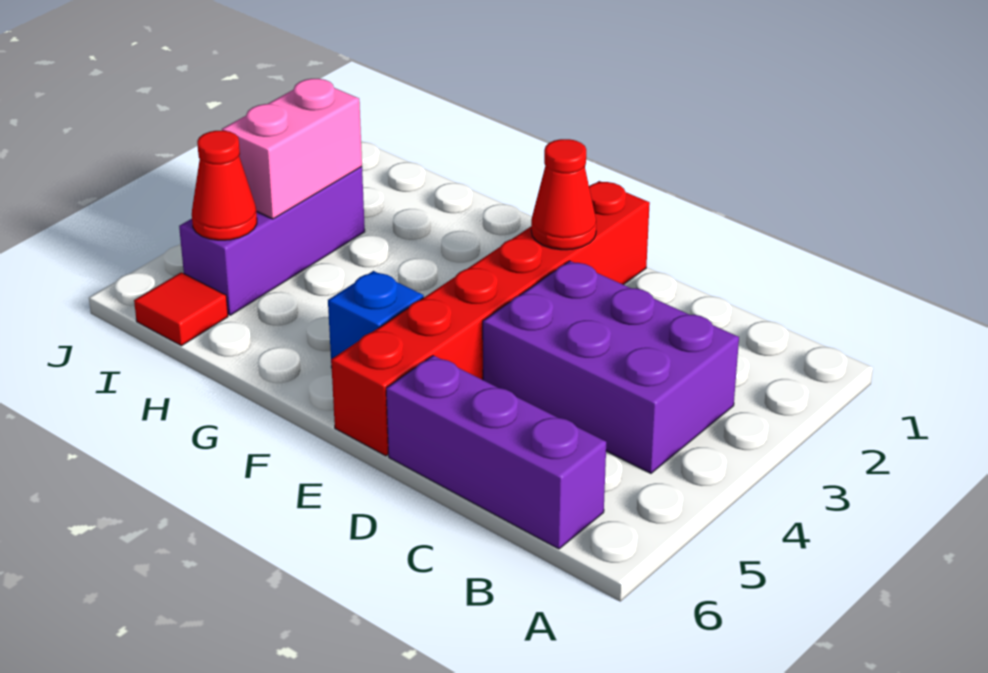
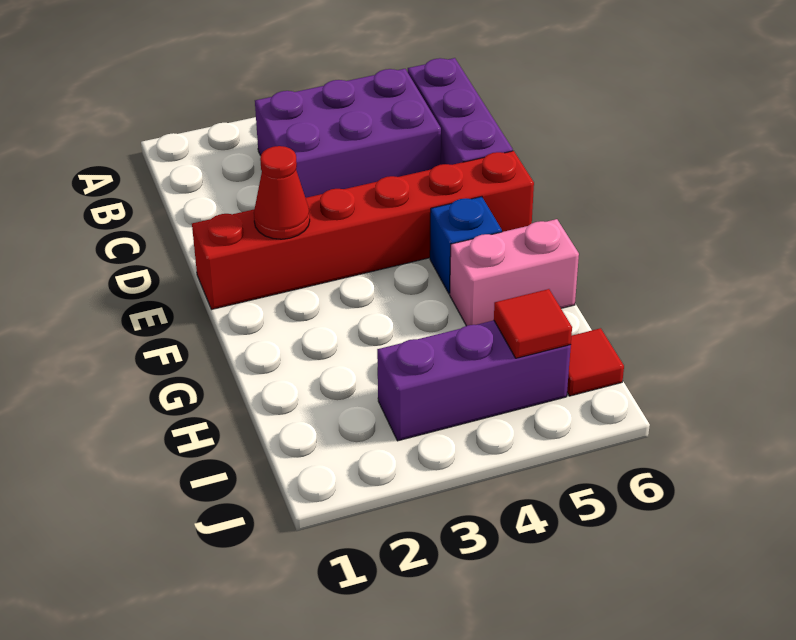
purple brick B3:D4 level 1 -> purple brick B3:C5 level 1
pink brick I3:I4 level 2 -> pink brick G5:G6 level 1
red cone I5 level 2 -> red tile I5 level 2

